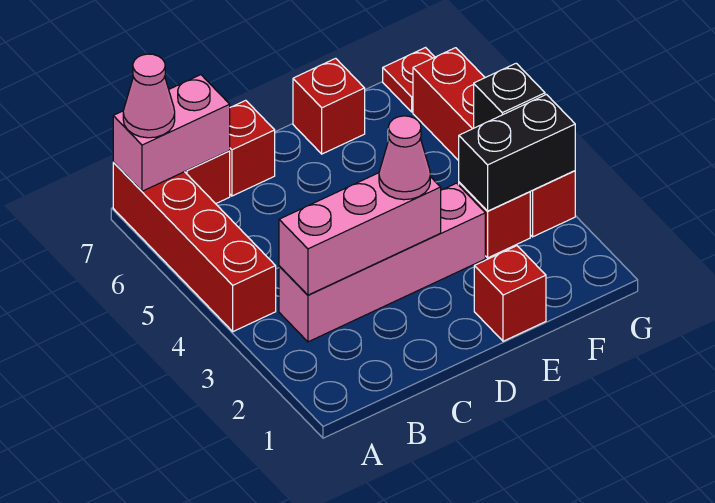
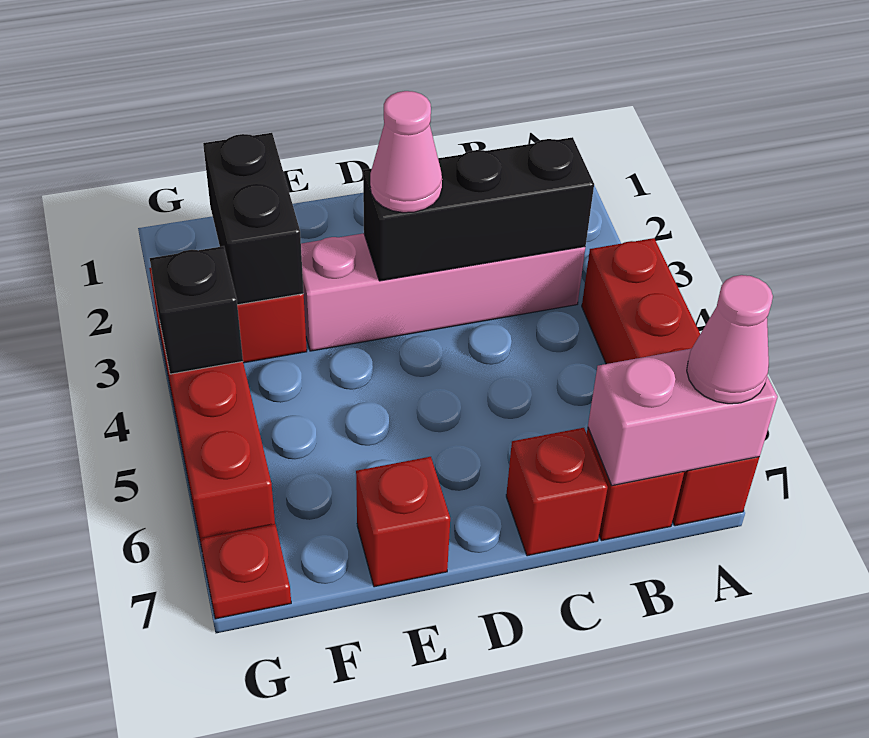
pink brick B3:D3 level 2 -> black brick B3:D3 level 2
red brick E1 level 1 -> none
black brick F3:G3 level 2 -> black brick F2:F3 level 2

